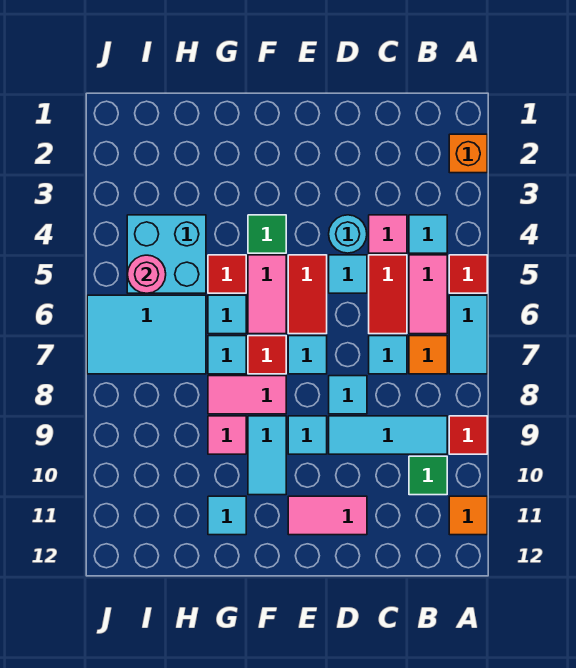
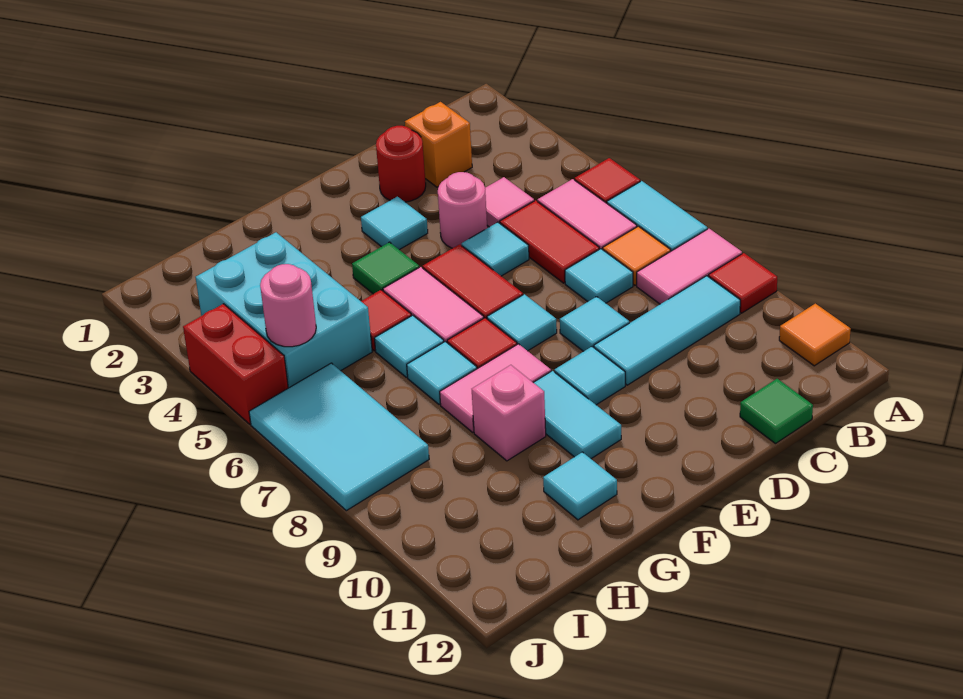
orange brick A2 level 1 -> orange brick C2 level 1
cyan tile B4 level 1 -> cyan tile E3 level 1
green tile B10 level 1 -> green tile C12 level 1
none -> red round brick D2 level 1
cyan round brick D4 level 1 -> pink round brick D4 level 1
pink tile D11:E11 level 1 -> pink tile A8:B8 level 1
pink tile G9 level 1 -> pink brick G9 level 1
cyan brick H4:I5 level 1 -> cyan brick H3:I5 level 1
cyan tile H6:J7 level 1 -> cyan tile I6:J8 level 1
none -> red brick J4:J5 level 1

